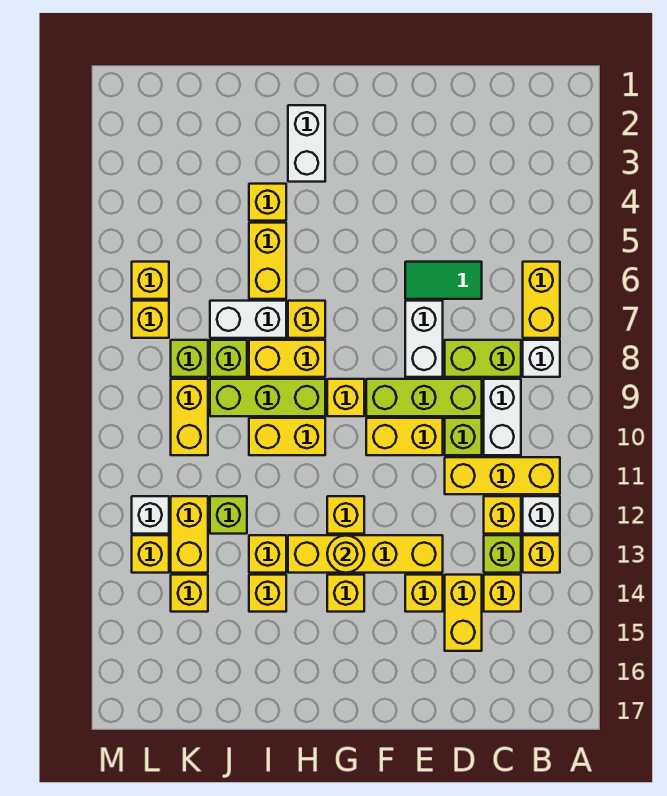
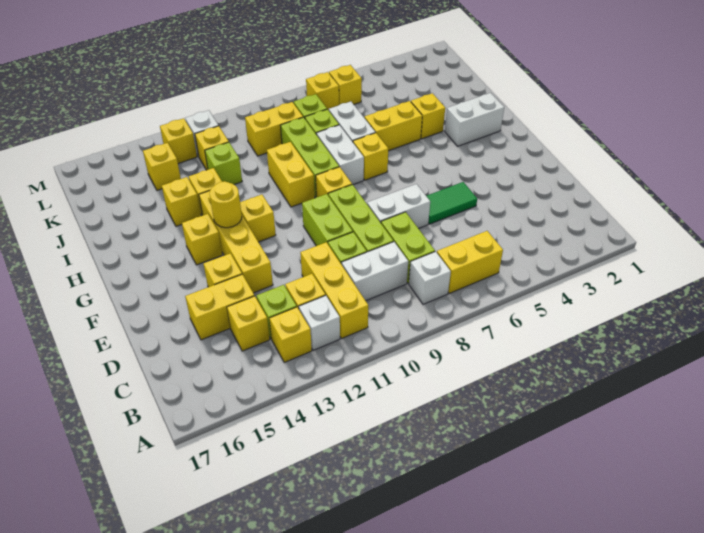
green tile D6:E6 level 1 -> green tile E5:E6 level 1
yellow brick E10:F10 level 1 -> lime brick E10:F10 level 1
yellow brick H8:I8 level 1 -> white brick H8:I8 level 1
yellow brick K12:K13 level 1 -> yellow brick K12 level 1

